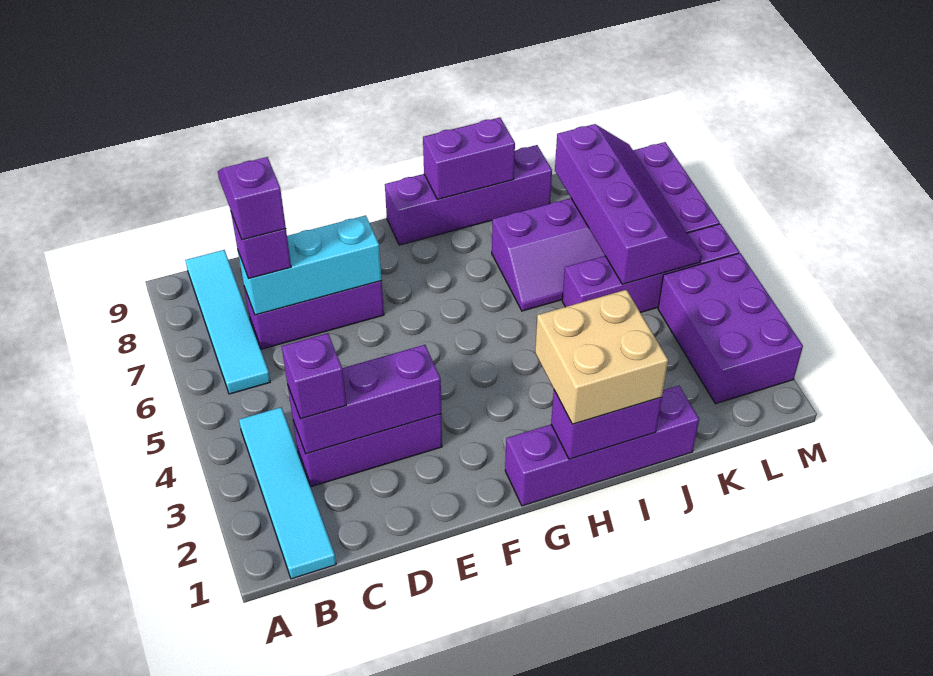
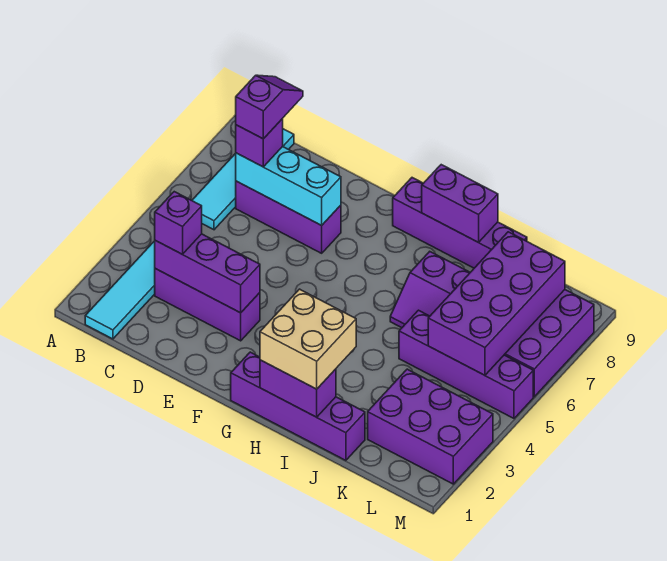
purple slope K5:L8 level 2 top K -> purple brick K5:L8 level 2
purple brick L2:M4 level 1 -> purple brick K2:M3 level 1

